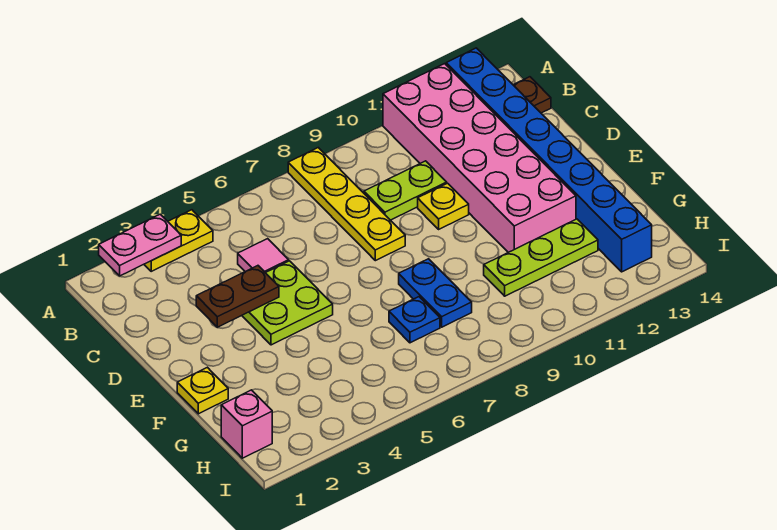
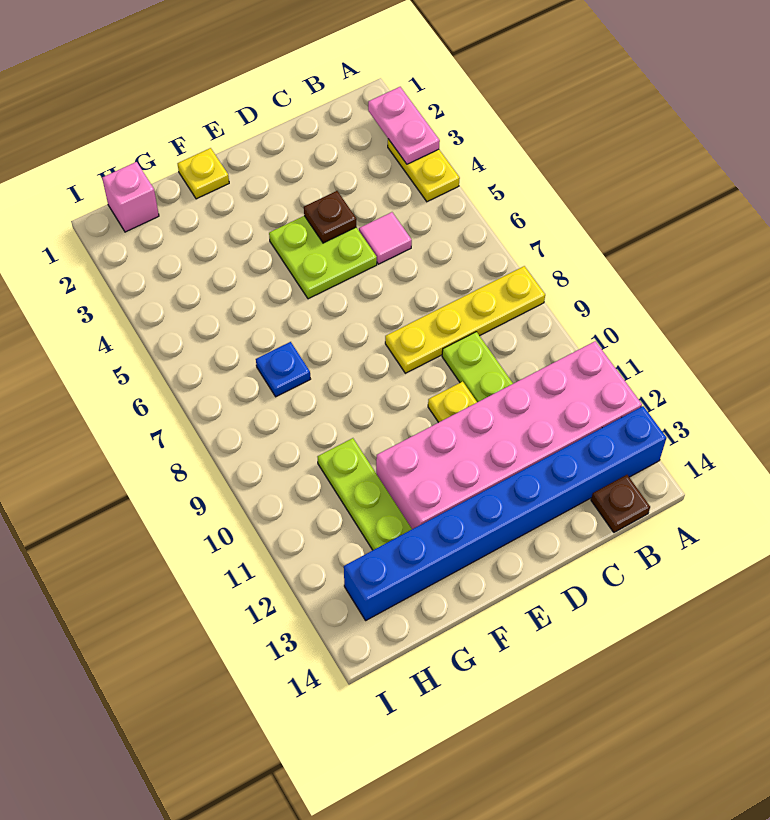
brown plate D3:D4 level 2 -> brown plate D4 level 2
blue plate F8:G8 level 1 -> none

